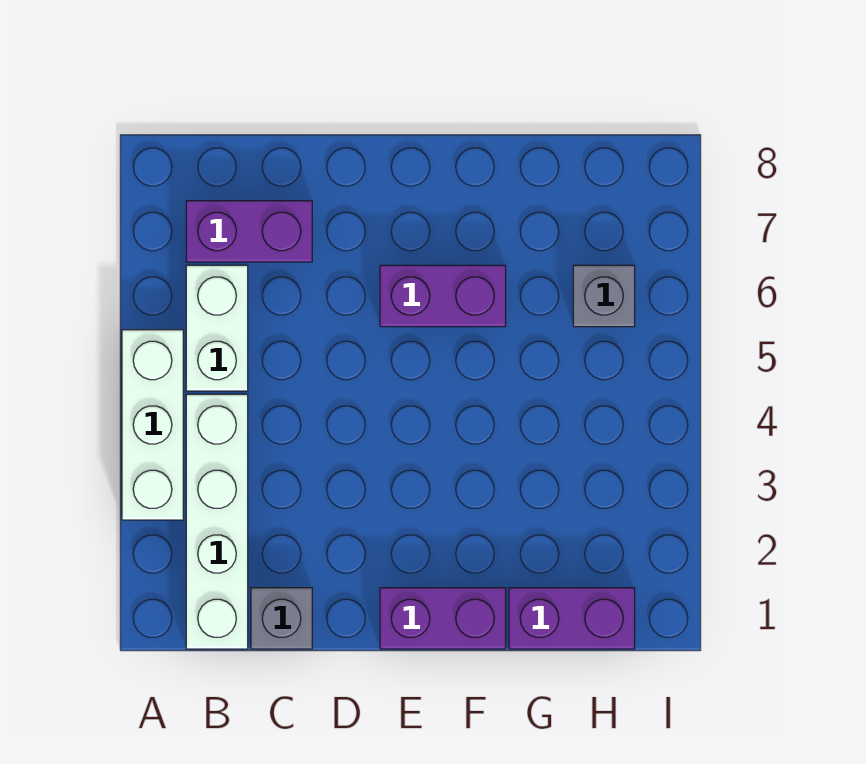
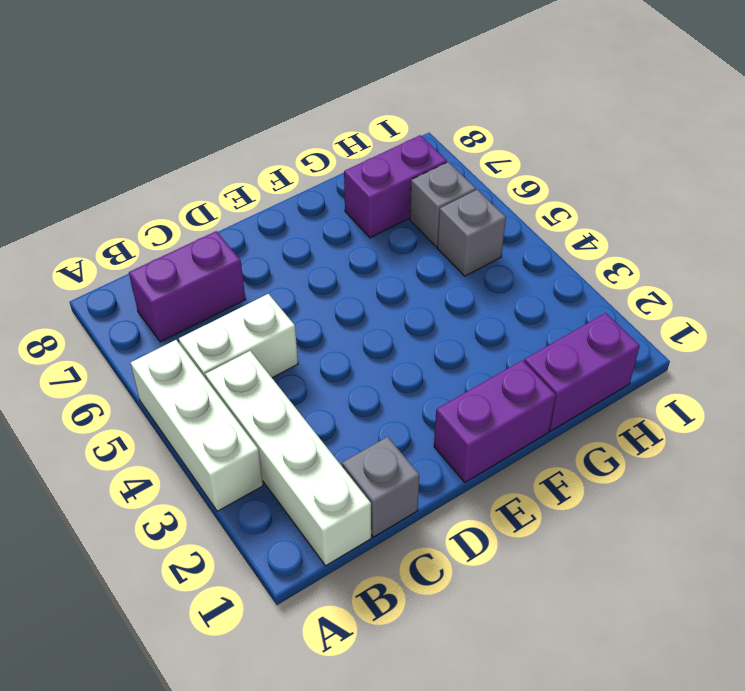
white brick B5:B6 level 1 -> white brick B5:C5 level 1
purple brick E6:F6 level 1 -> purple brick G7:H7 level 1
none -> grey brick H5 level 1

